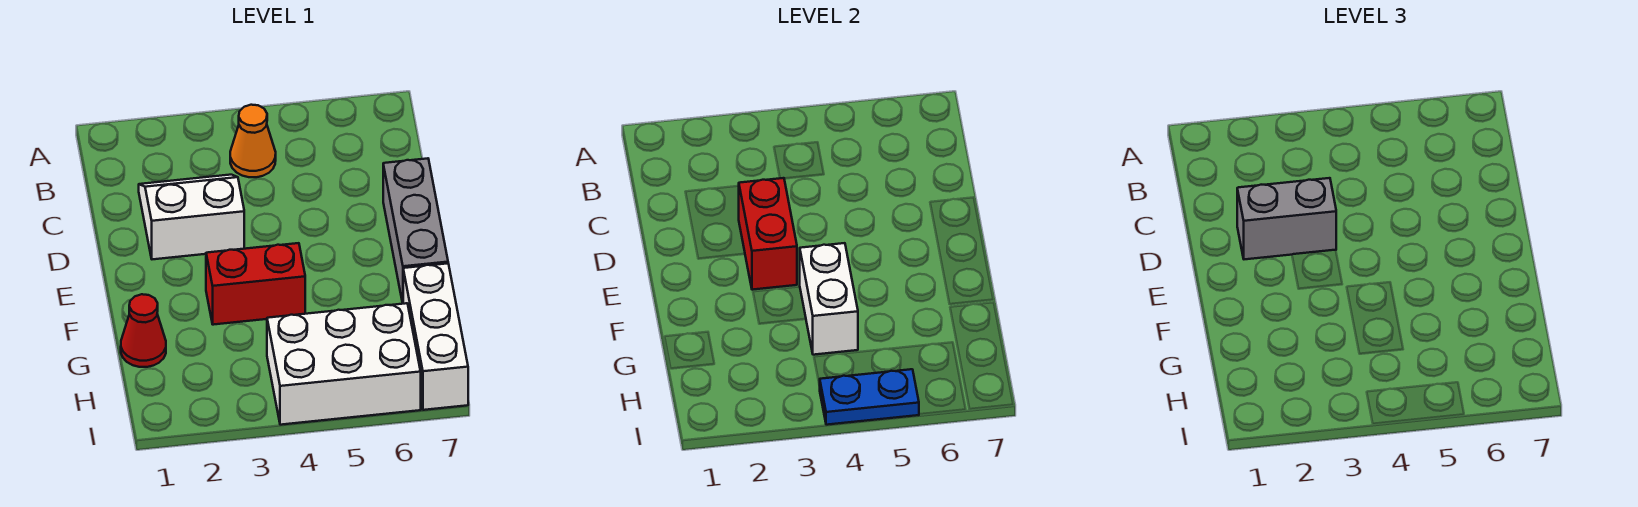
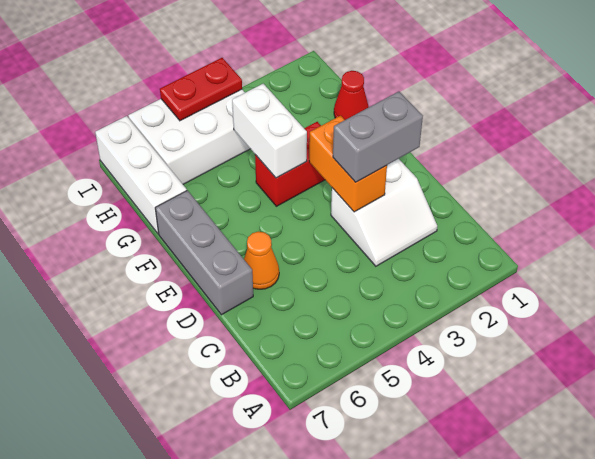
orange cone B4 level 1 -> orange cone D6 level 1
red brick D3:E3 level 2 -> orange brick D3:E3 level 2
blue plate I4:I5 level 2 -> red plate I4:I5 level 2

